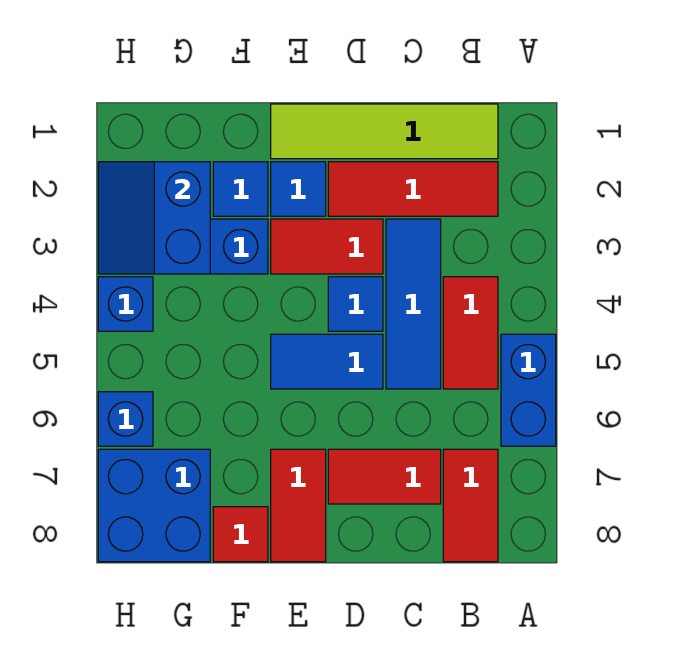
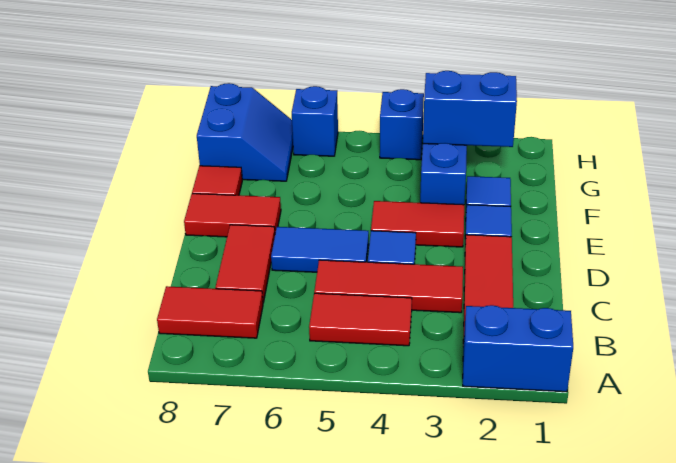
blue brick A5:A6 level 1 -> blue brick A1:A2 level 1
lime tile B1:E1 level 1 -> none
blue tile C3:C5 level 1 -> red tile C3:C5 level 1
red tile D3:E3 level 1 -> red tile E3:E4 level 1
blue tile D5:E5 level 1 -> blue tile D5:D6 level 1
blue brick G7:H8 level 1 -> blue slope G7:H8 level 1 top 8

